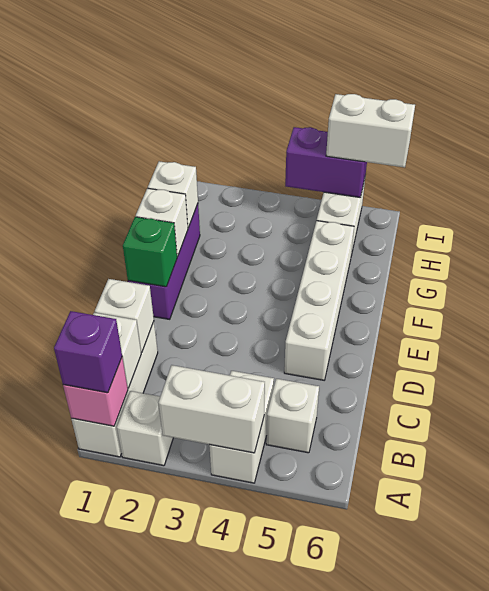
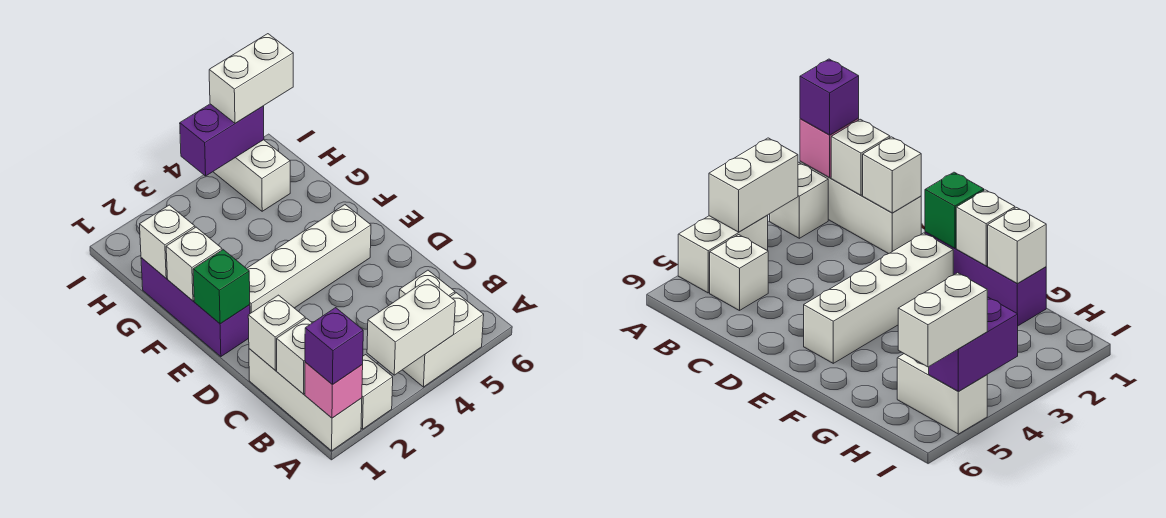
white brick A4:B4 level 1 -> white brick A4:A5 level 1
white brick D5:G5 level 1 -> white brick E2:E5 level 1

